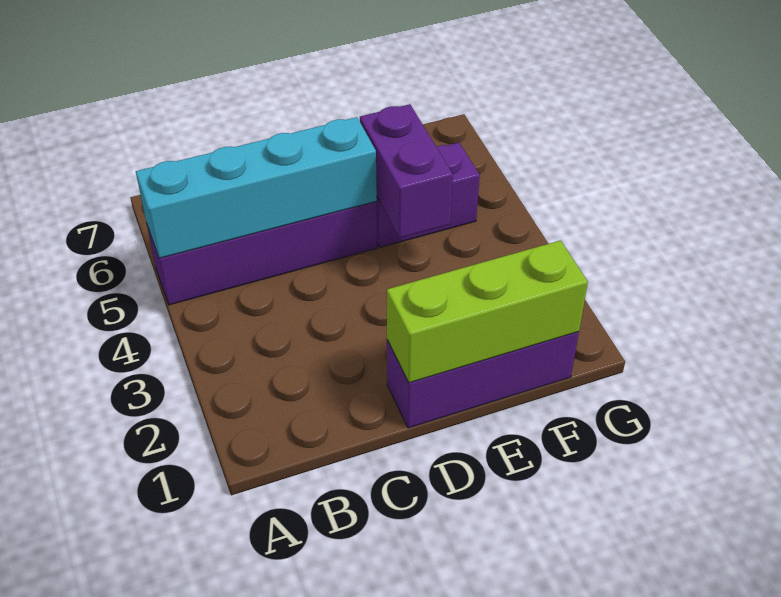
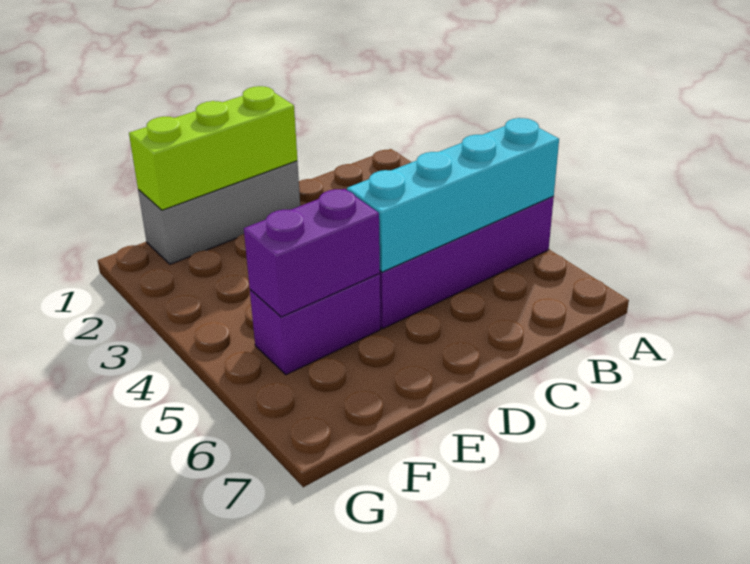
purple brick D1:F1 level 1 -> grey brick D1:F1 level 1
purple brick E4:E5 level 2 -> purple brick E5:F5 level 2

